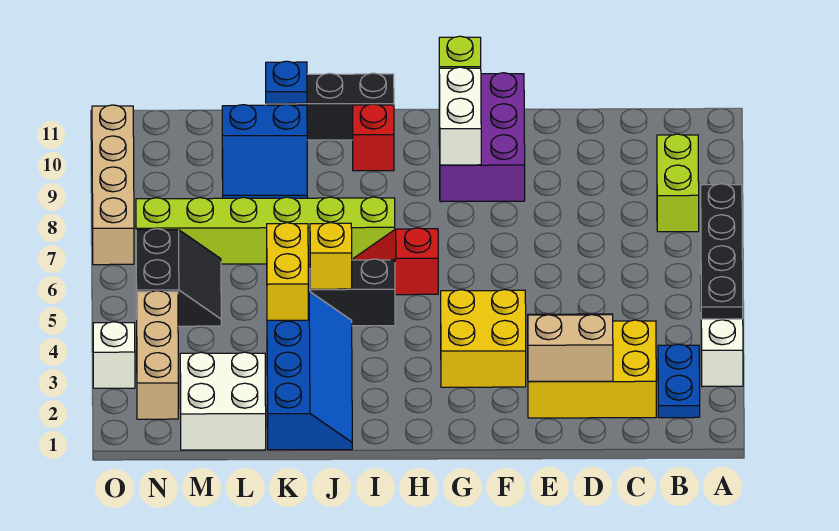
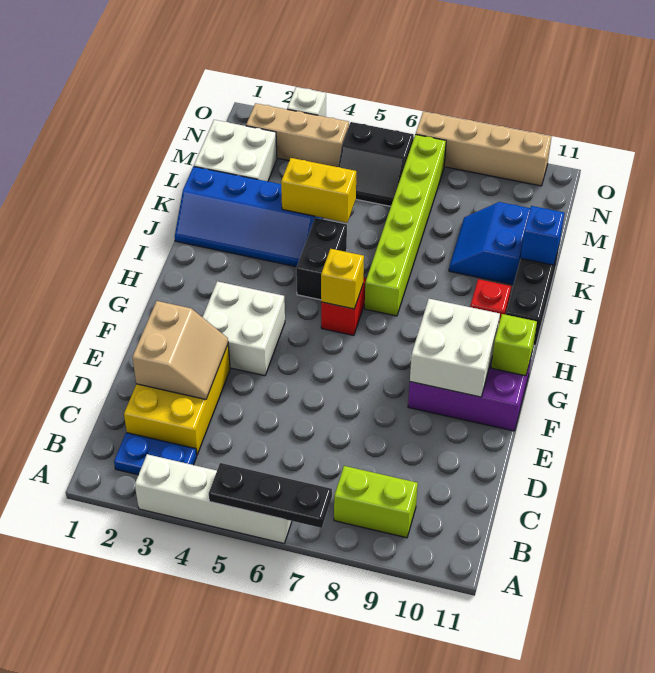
black plate A4:A7 level 2 -> black plate A5:A7 level 2
yellow brick F3:G4 level 1 -> white brick F3:G4 level 1
white brick G9:G10 level 2 -> white brick F9:G10 level 2
yellow brick J5 level 2 -> yellow brick H6 level 2
blue plate K11 level 2 -> blue brick K11 level 2

